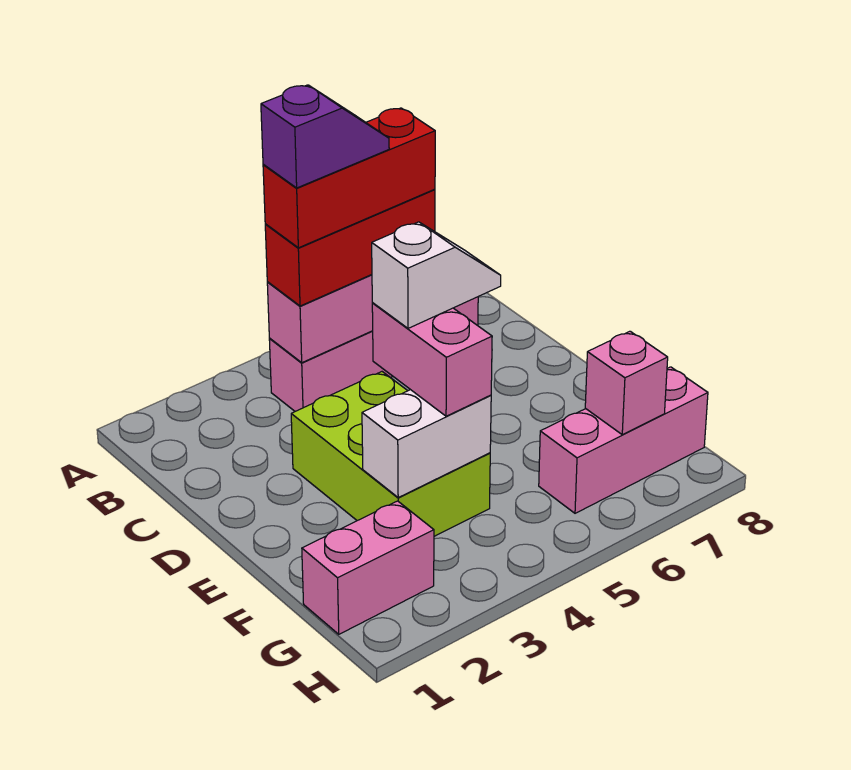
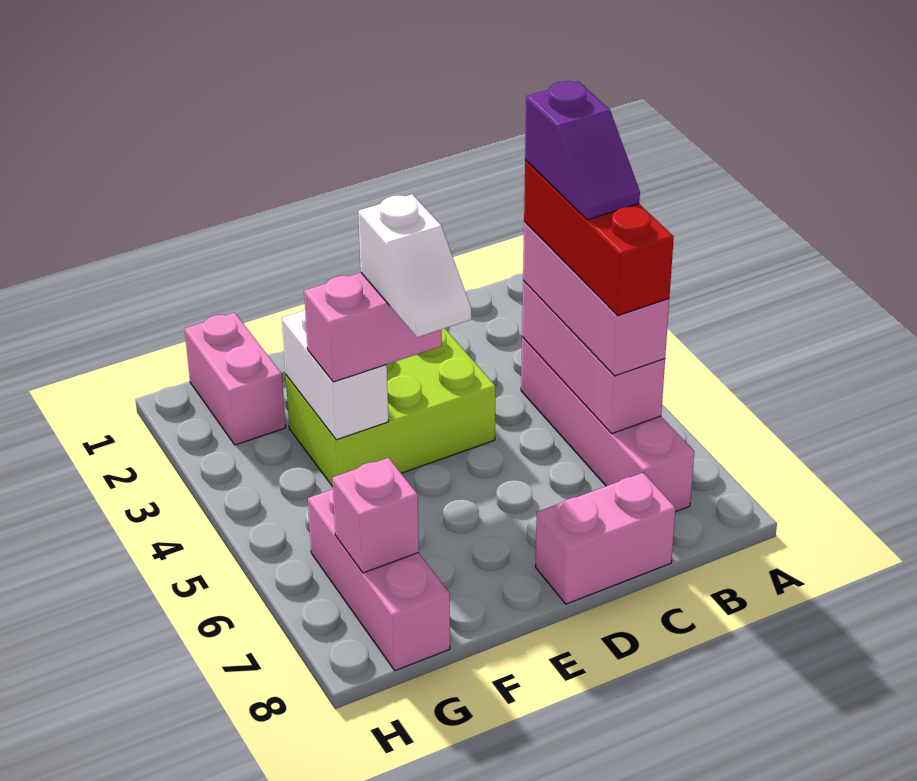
red brick B4:B6 level 3 -> pink brick B4:B6 level 3
none -> pink brick C8:D8 level 1

